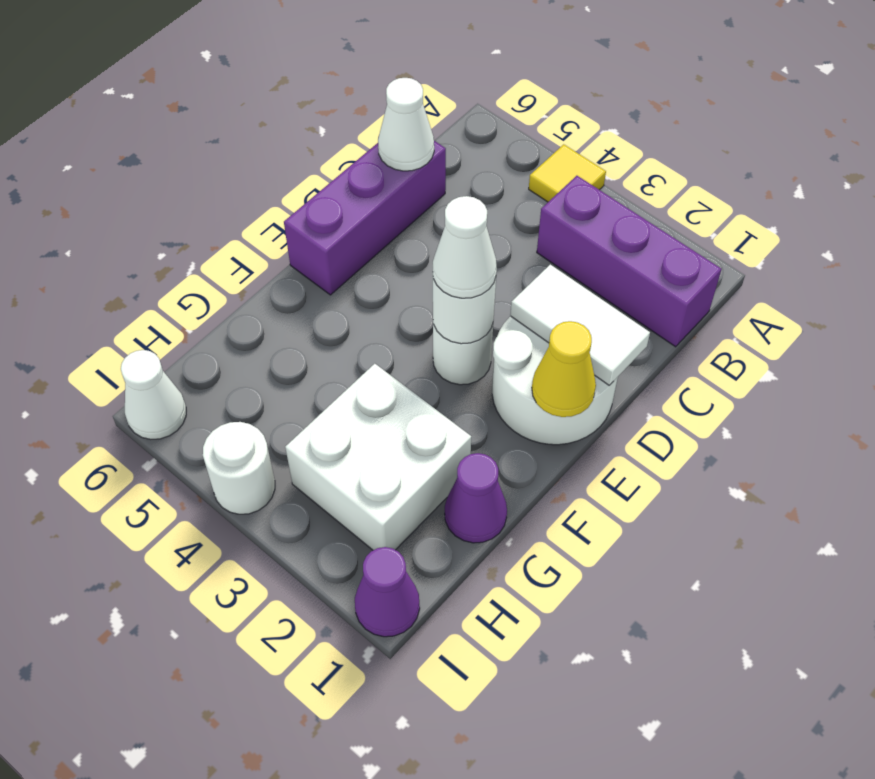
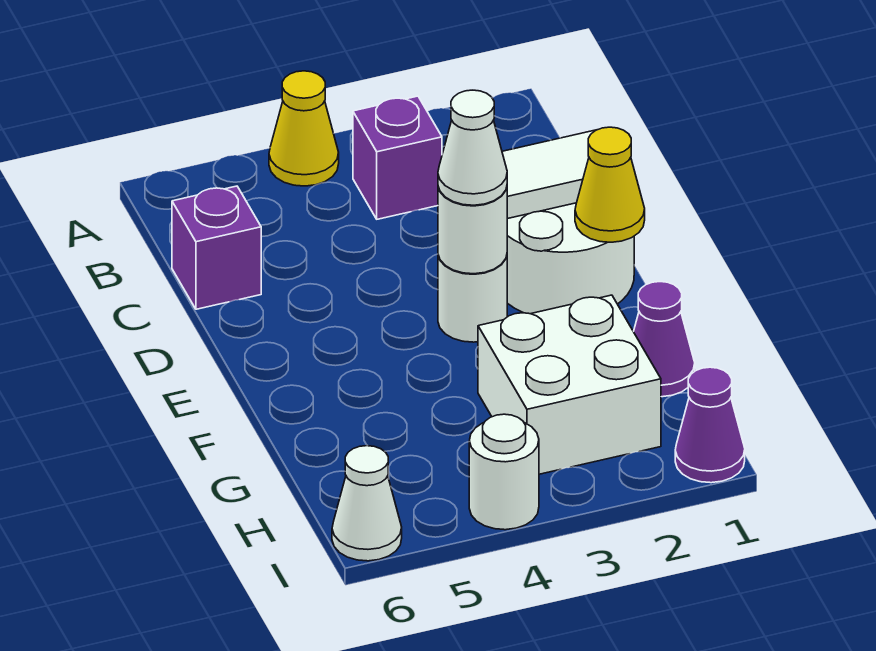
yellow tile A4 level 1 -> yellow cone A4 level 1
purple brick B1:B3 level 1 -> purple brick B3 level 1
purple brick C6:E6 level 1 -> purple brick C6 level 1
white cone C6 level 2 -> none

